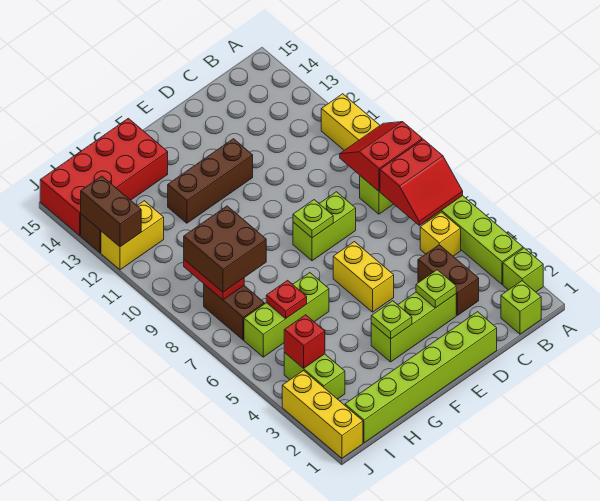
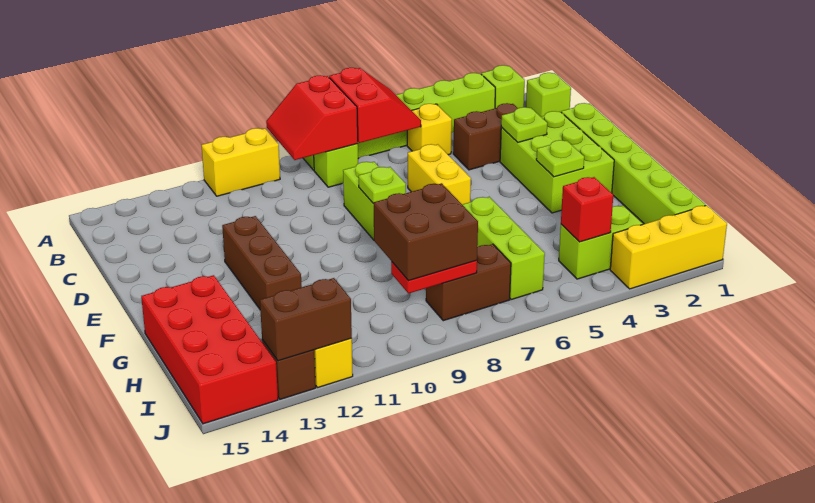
lime brick D3:F3 level 1 -> lime brick D2:F3 level 1
yellow brick E5:E6 level 1 -> yellow brick D6:E6 level 1
red plate H6 level 2 -> none

